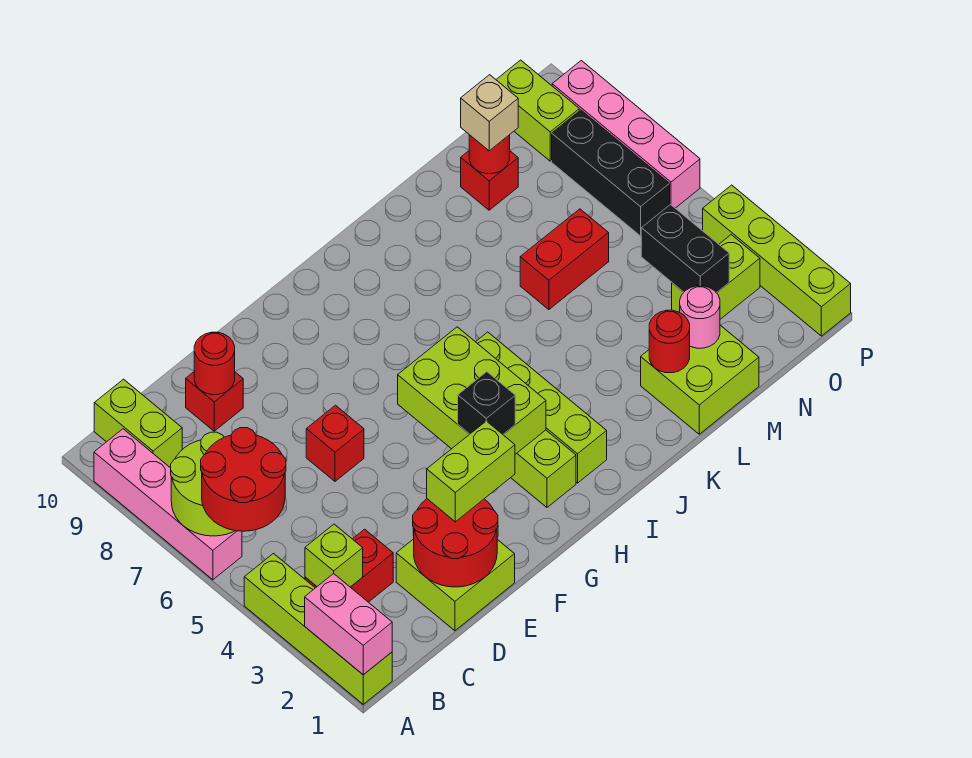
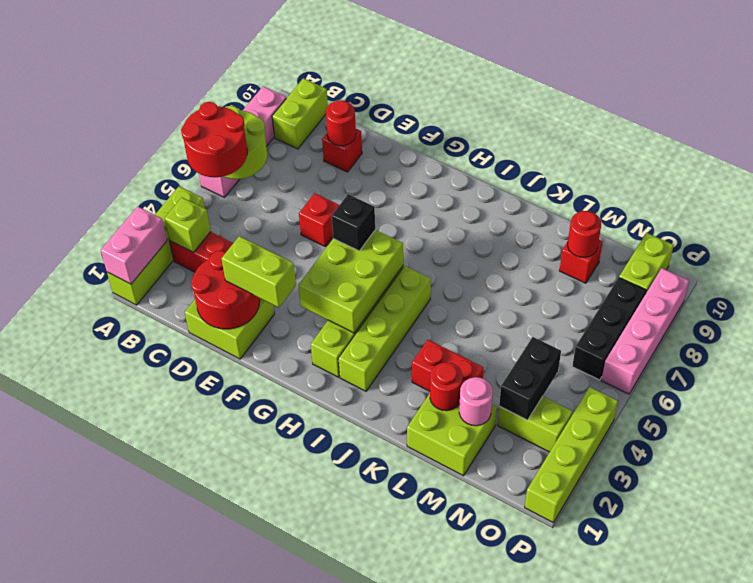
black brick G3 level 3 -> black brick G5 level 3
red brick L6:M6 level 1 -> red brick K3:L3 level 1
tan brick M9 level 3 -> none

